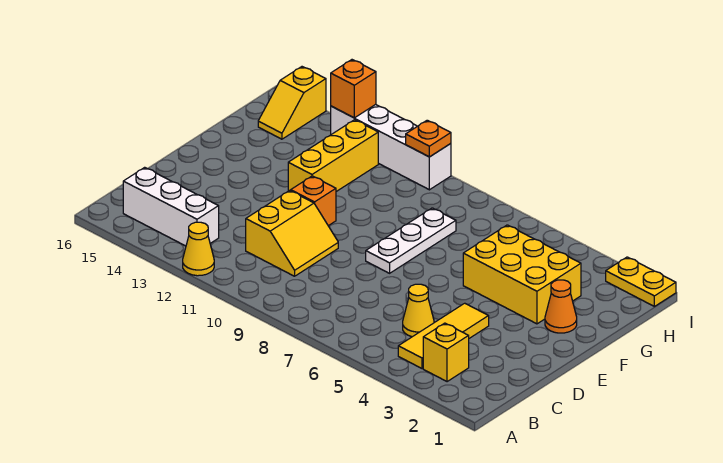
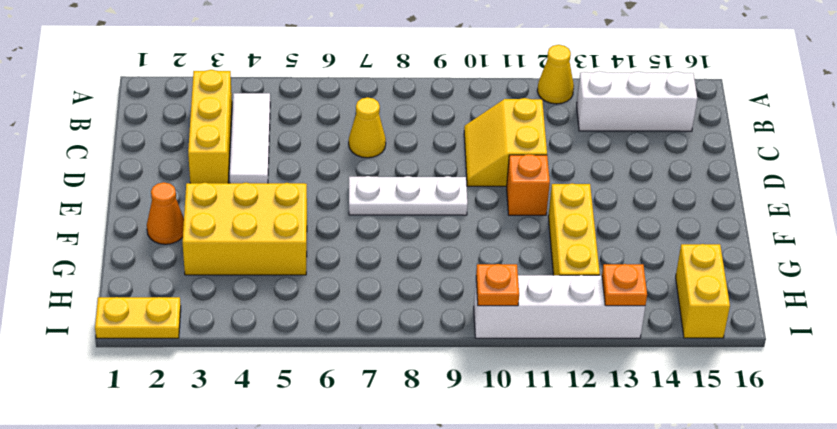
yellow brick B3 level 1 -> yellow brick B3:D3 level 1
yellow tile B4:D4 level 1 -> white tile B4:D4 level 1
yellow cone C5 level 1 -> yellow cone C7 level 1
white plate E8:G8 level 1 -> white plate E7:E9 level 1
yellow slope H15:I15 level 1 top I -> yellow brick H15:I15 level 1
orange brick I13 level 2 -> orange plate I13 level 2

